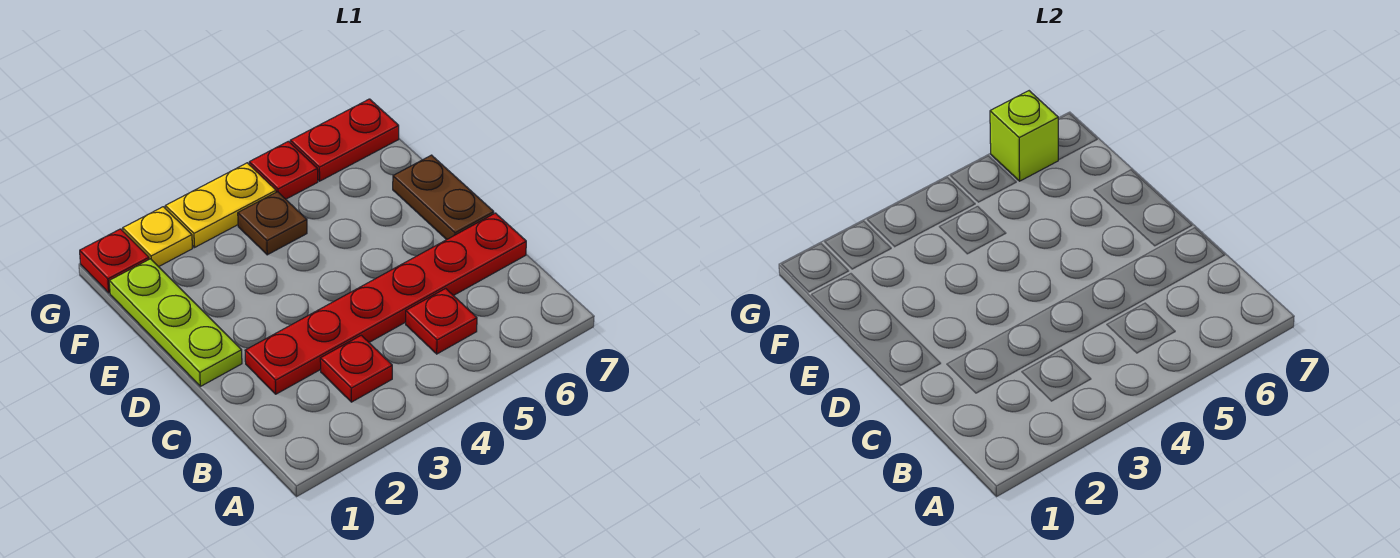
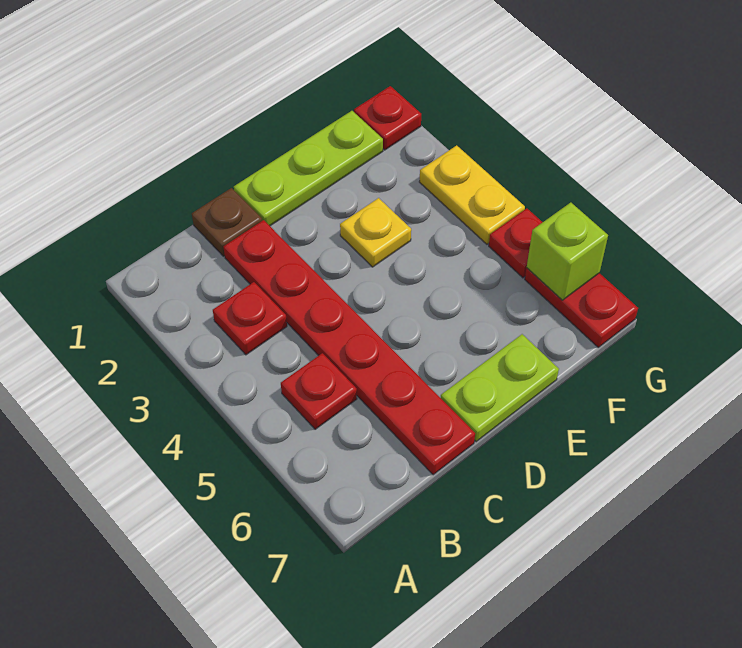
brown plate D7:E7 level 1 -> lime plate D7:E7 level 1
brown plate F4 level 1 -> brown plate C1 level 1
yellow plate G2 level 1 -> yellow plate E3 level 1

